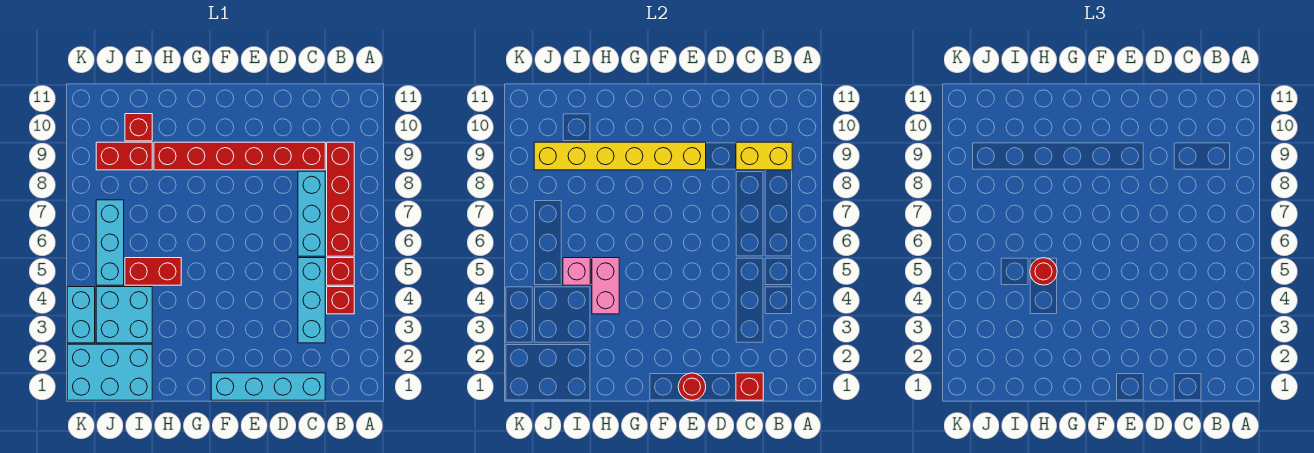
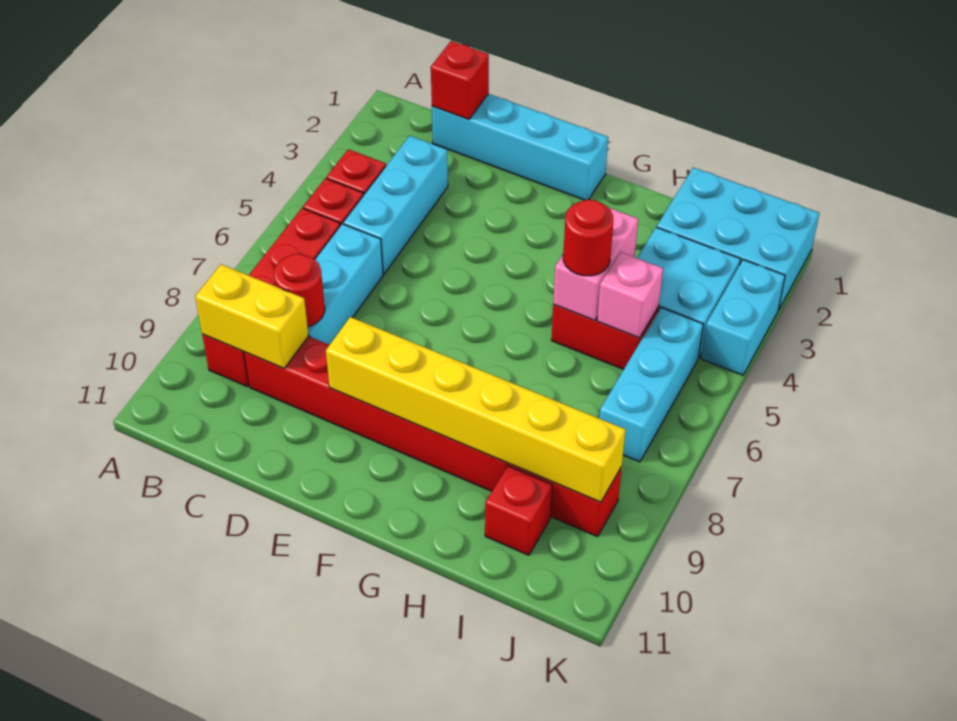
red round brick E1 level 2 -> red round brick C8 level 2

